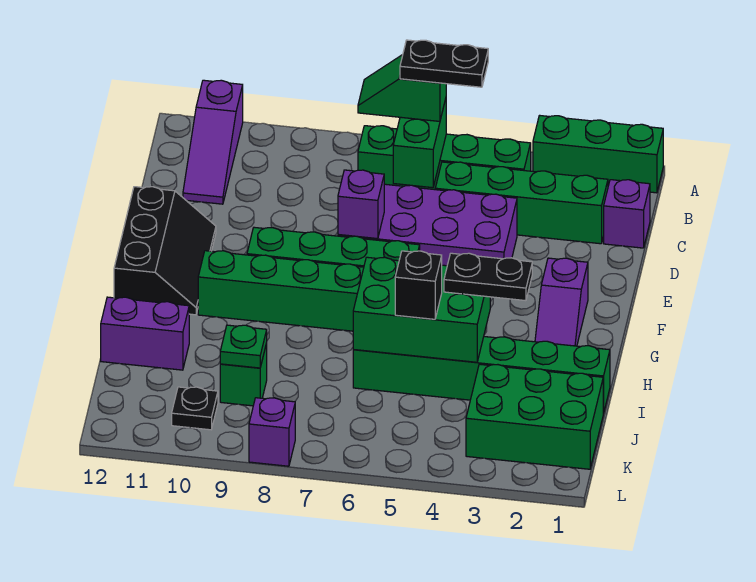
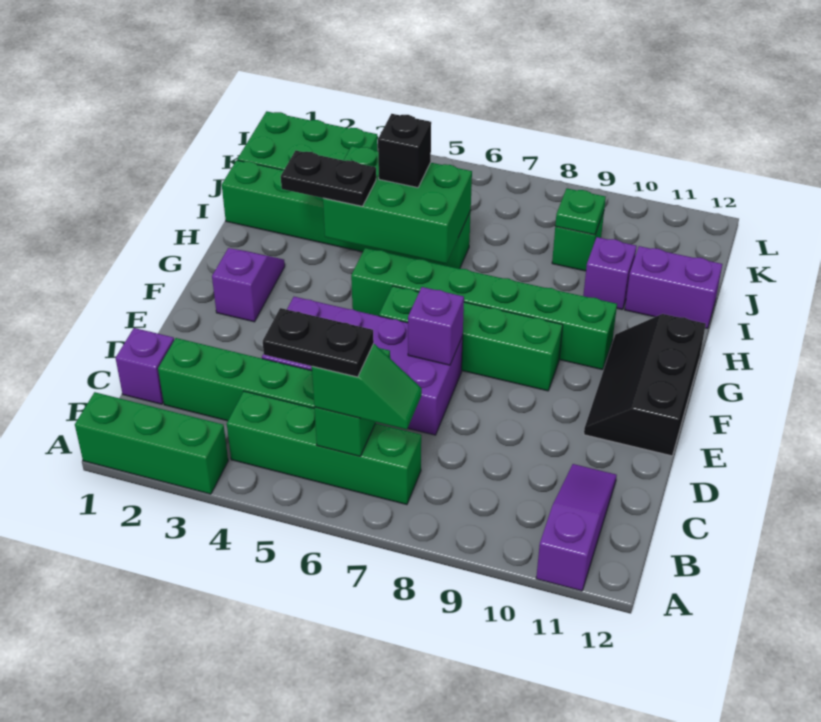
black plate K10 level 1 -> none
purple brick L8 level 1 -> purple brick I10 level 1

